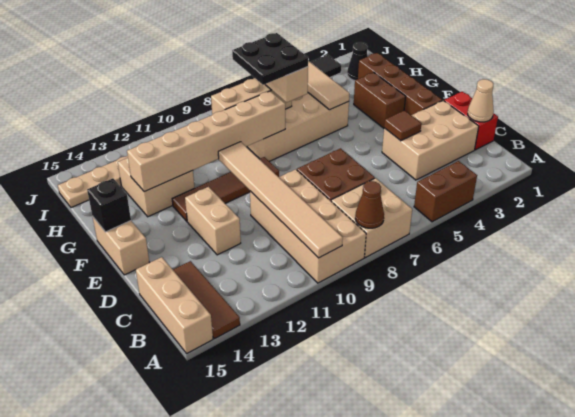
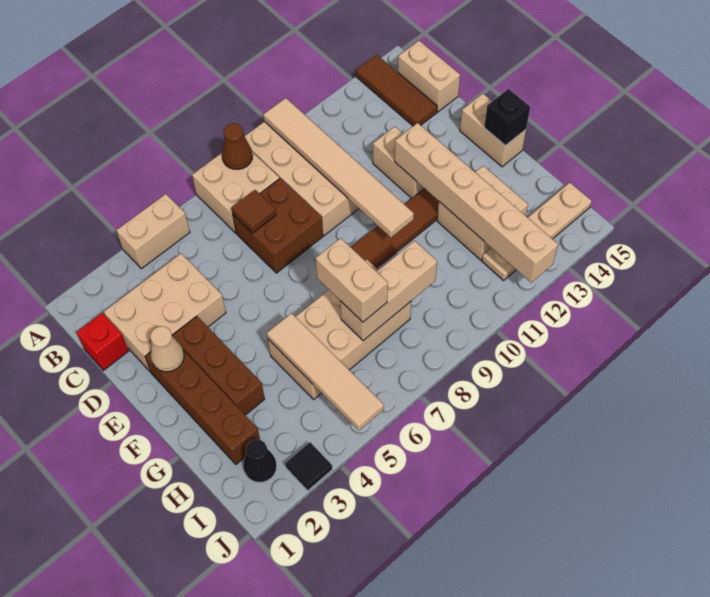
brown brick A4:A5 level 1 -> tan brick A4:A5 level 1
tan brick A15:C15 level 1 -> tan brick B15:C15 level 1
red brick C1:D1 level 1 -> red brick C1 level 1
tan cone C1 level 2 -> tan cone E2 level 2
brown tile D4 level 2 -> brown tile C7 level 2
brown brick F3:G3 level 1 -> brown brick E3:G3 level 1
black plate G7:H8 level 4 -> none
tan brick G8:G13 level 2 -> tan brick E12:J12 level 2

